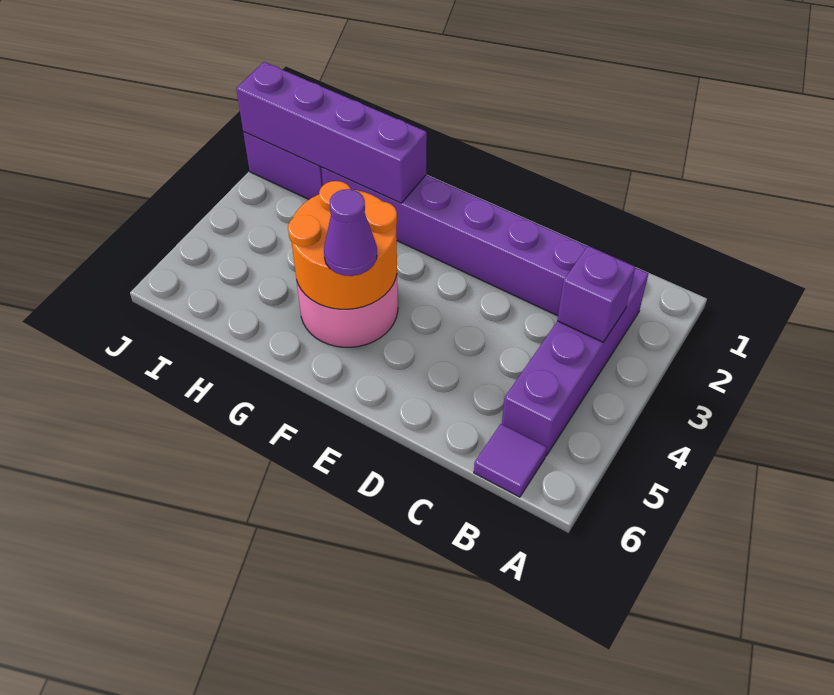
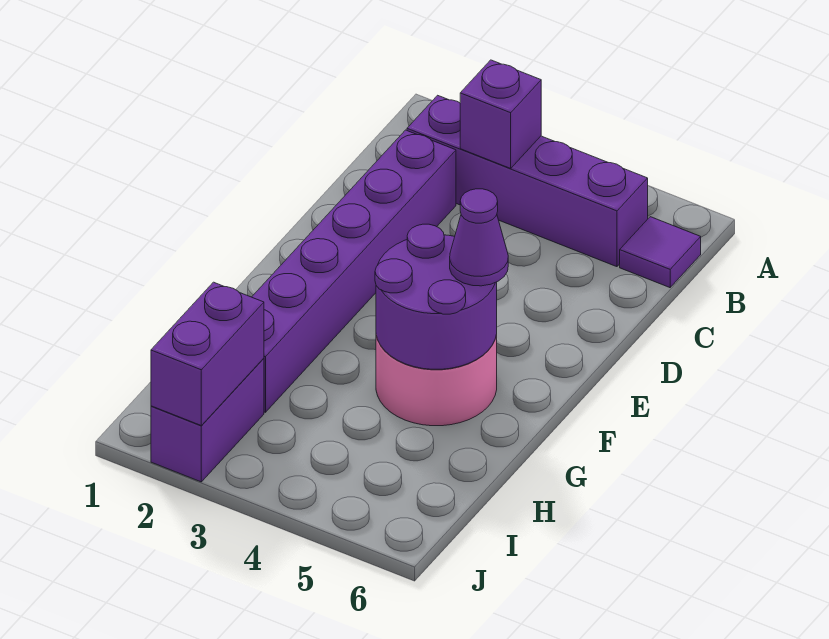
orange round brick F4:G5 level 2 -> purple round brick F4:G5 level 2
purple brick G2:J2 level 2 -> purple brick I2:J2 level 2

